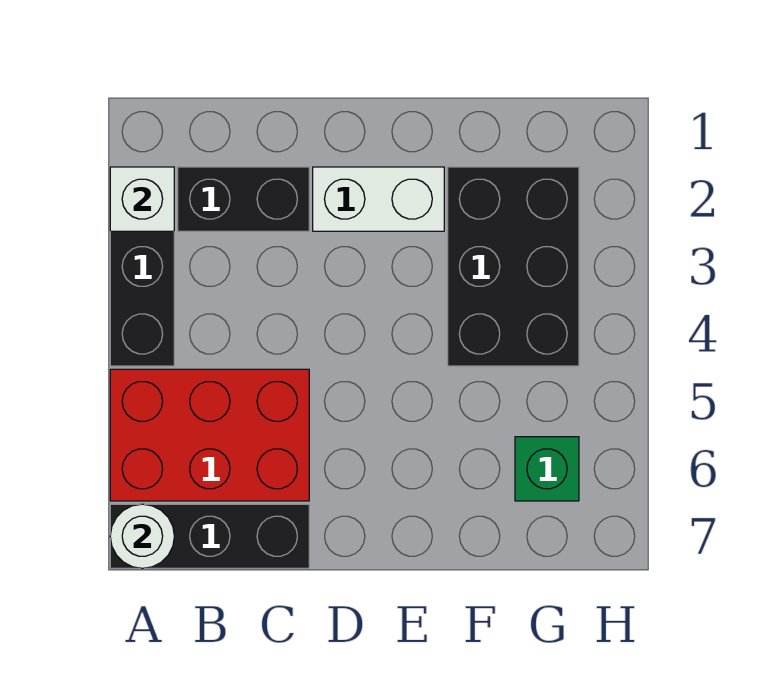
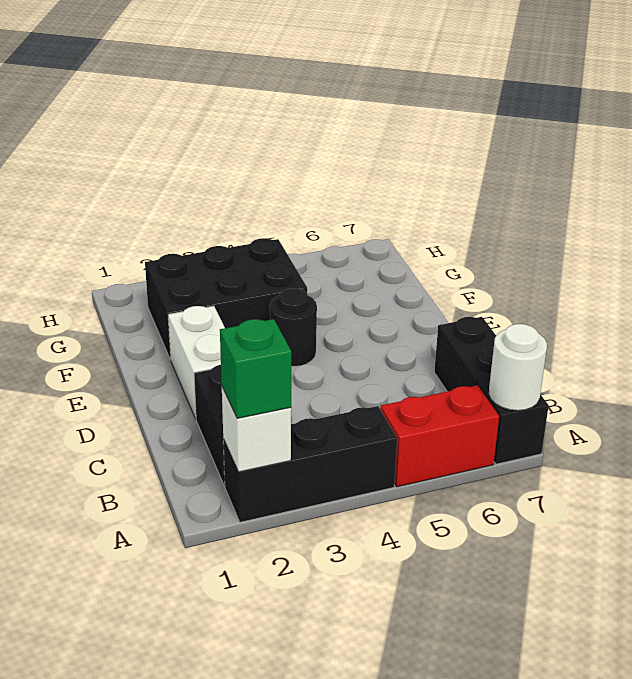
red brick A5:C6 level 1 -> red brick A5:A6 level 1
none -> black round brick E4 level 1
green brick G6 level 1 -> green brick A2 level 3

